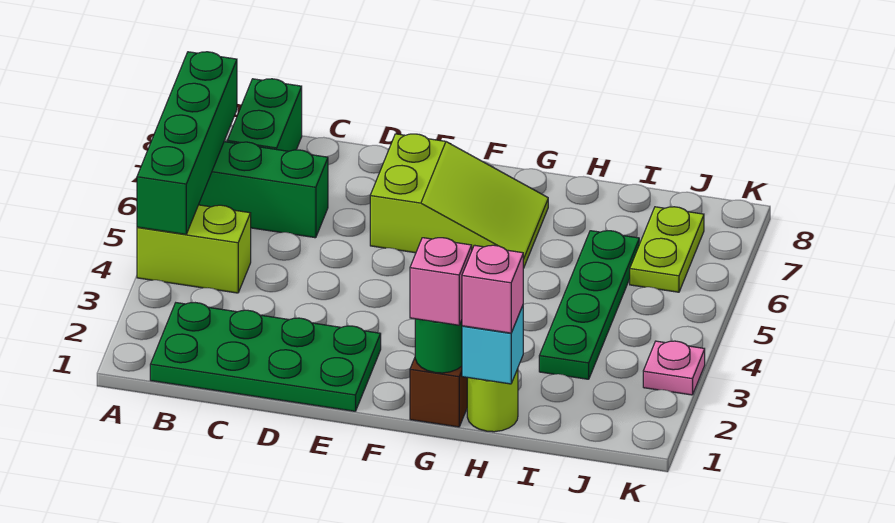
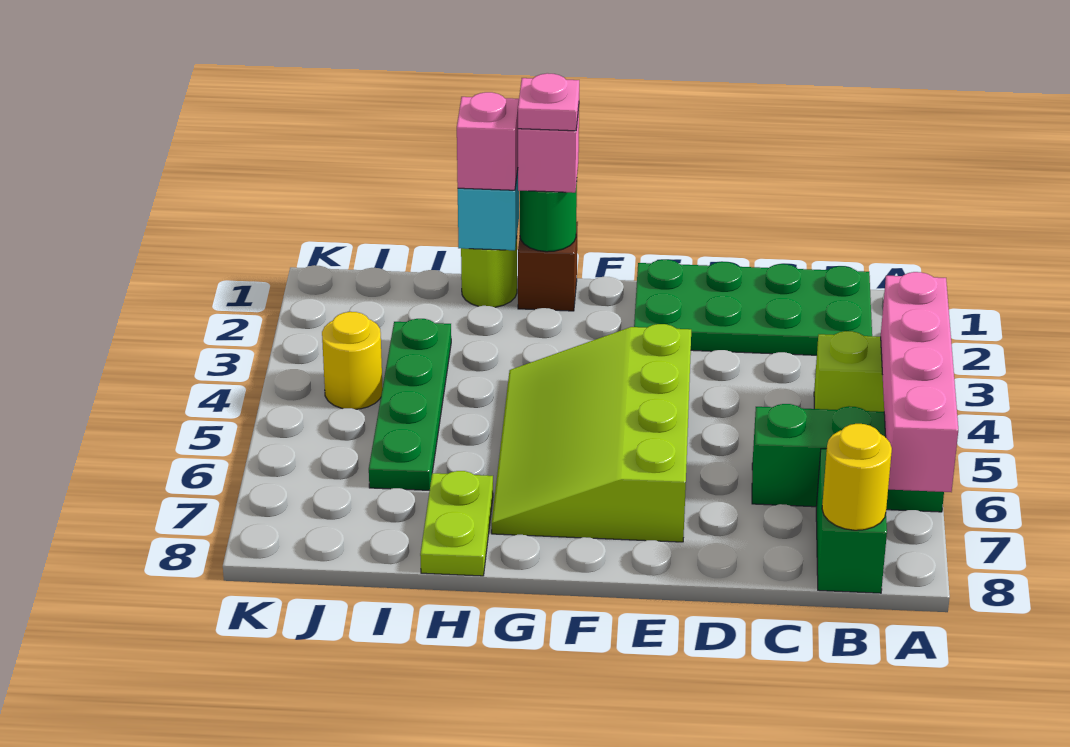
green brick A4:A7 level 2 -> pink brick A4:A7 level 2
none -> yellow round brick B8 level 2
lime slope E6:G7 level 1 top E -> lime slope E4:G7 level 1 top E
none -> yellow round brick J4 level 1
lime plate J6:J7 level 1 -> lime plate H7:H8 level 1
pink plate K3 level 1 -> pink plate G1 level 4

